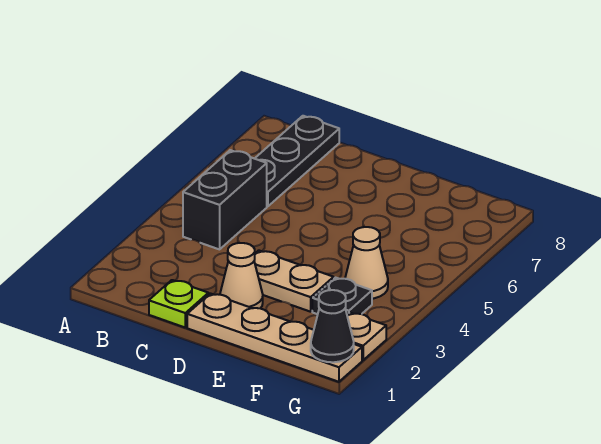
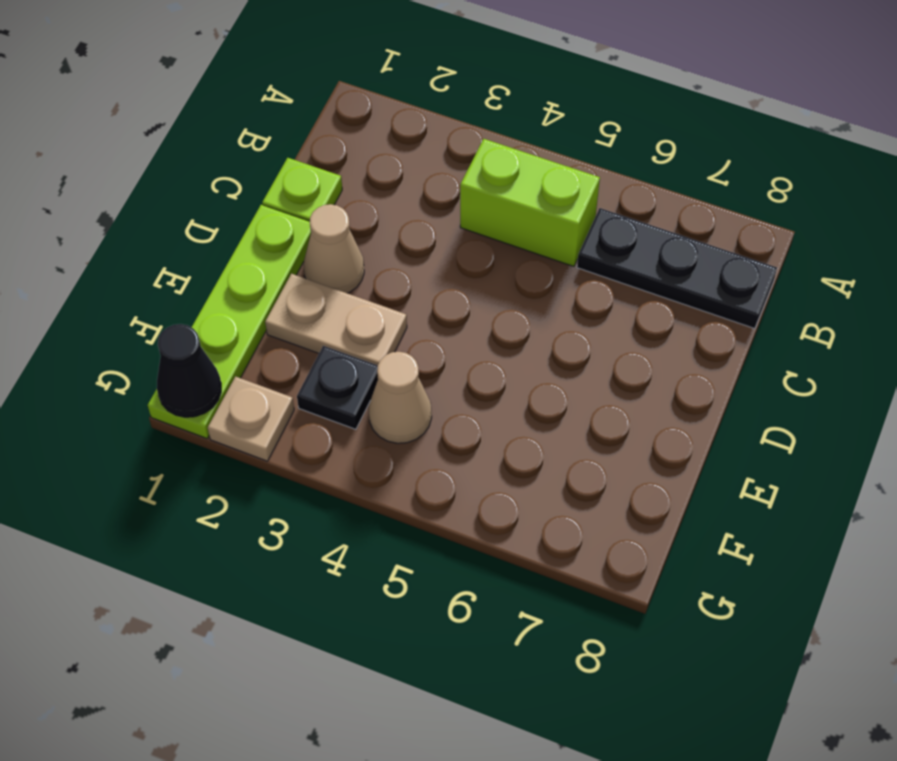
black brick B4:B5 level 1 -> lime brick B4:B5 level 1
tan plate D1:G1 level 1 -> lime plate D1:G1 level 1
tan plate D3:E3 level 1 -> tan plate E2:E3 level 1

